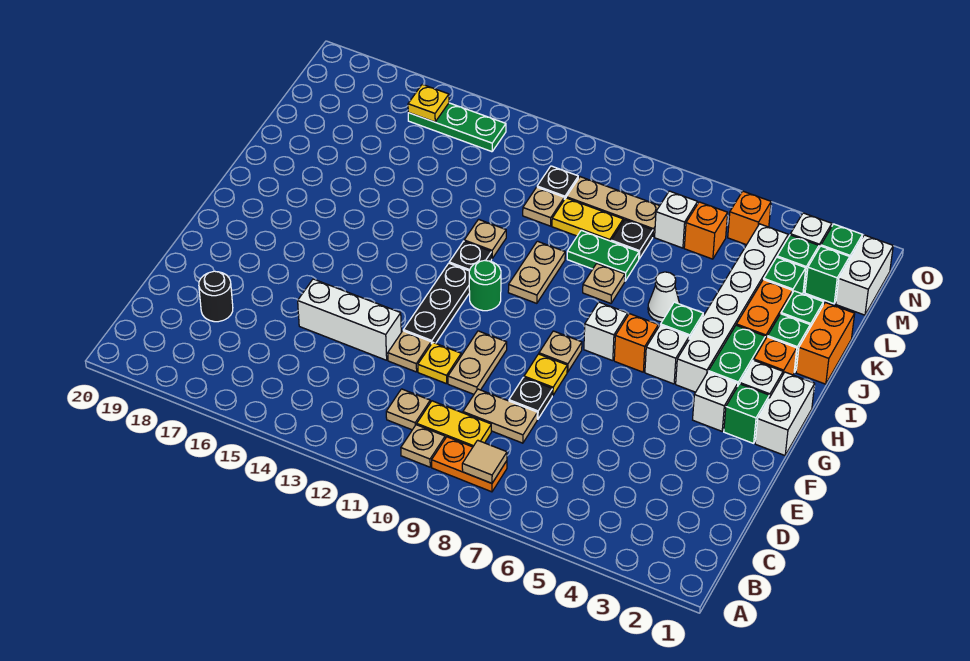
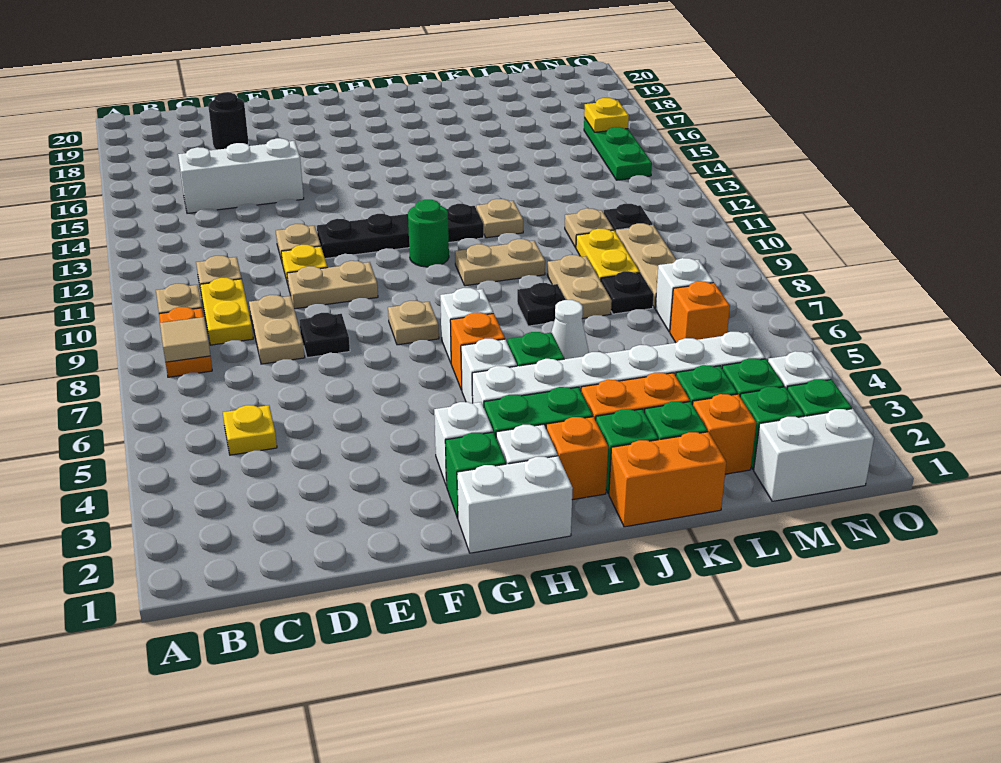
white brick E13:E15 level 1 -> white brick C15:E15 level 1
yellow plate F8 level 1 -> yellow plate C5 level 1
tan plate J8 level 1 -> black plate J8 level 1
green plate K8:K9 level 1 -> tan plate K8:K9 level 1
orange brick N5 level 1 -> orange brick L2 level 1

